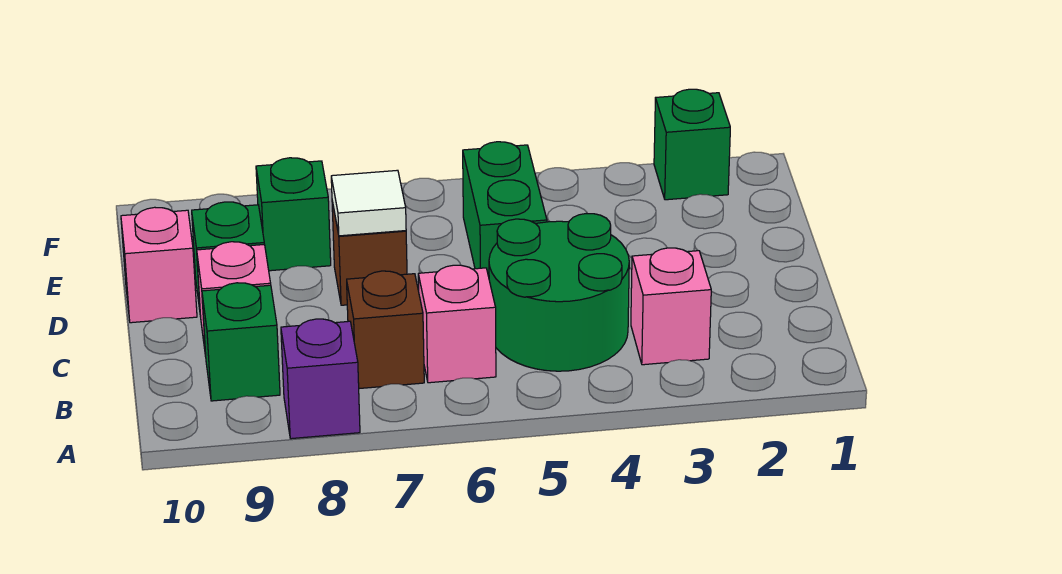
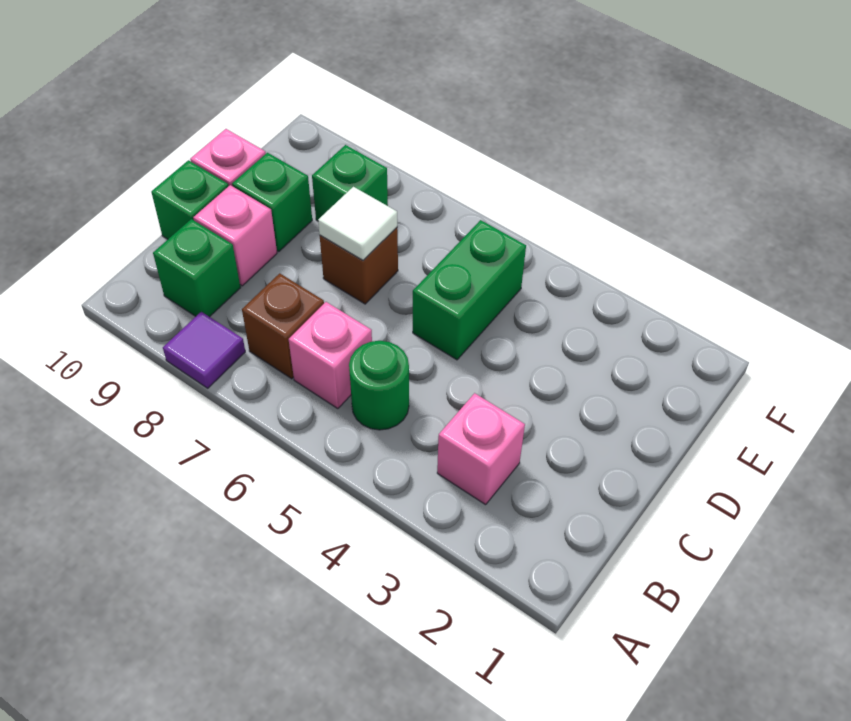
purple brick A8 level 1 -> purple tile A8 level 1
green round brick B4:C5 level 1 -> green round brick B5 level 1
green brick F2 level 1 -> green brick C10 level 1

